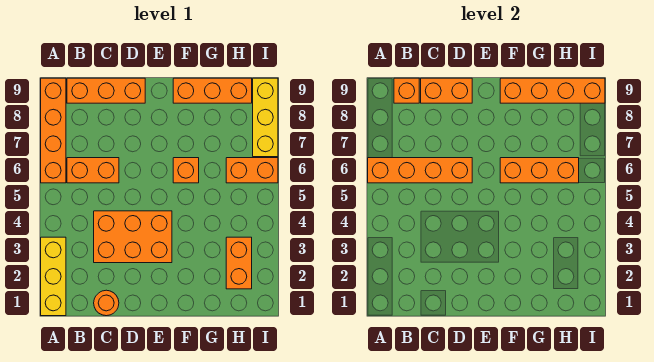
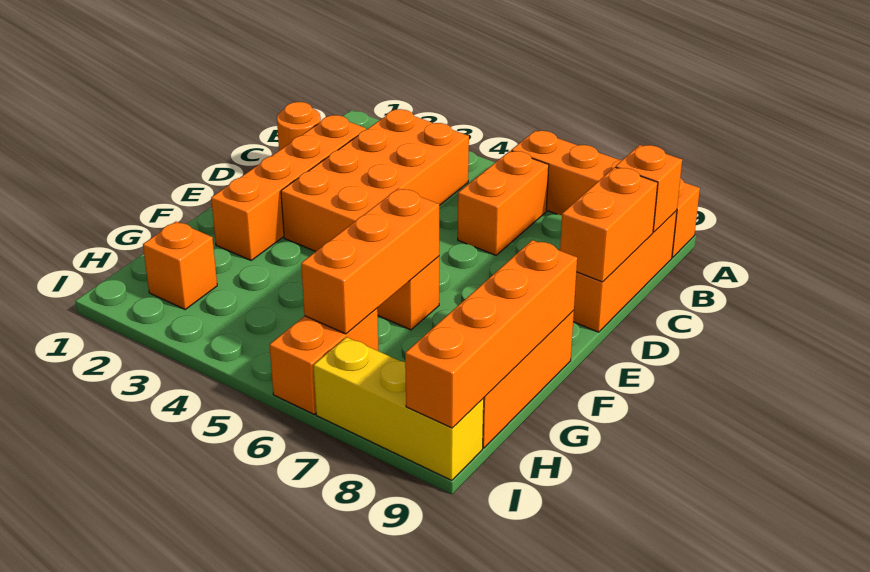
yellow brick A1:A3 level 1 -> none
orange brick A6:D6 level 2 -> orange brick C2:F2 level 1
orange brick C3:E4 level 1 -> orange brick B3:E4 level 1
orange brick H2:H3 level 1 -> orange brick H2 level 1

